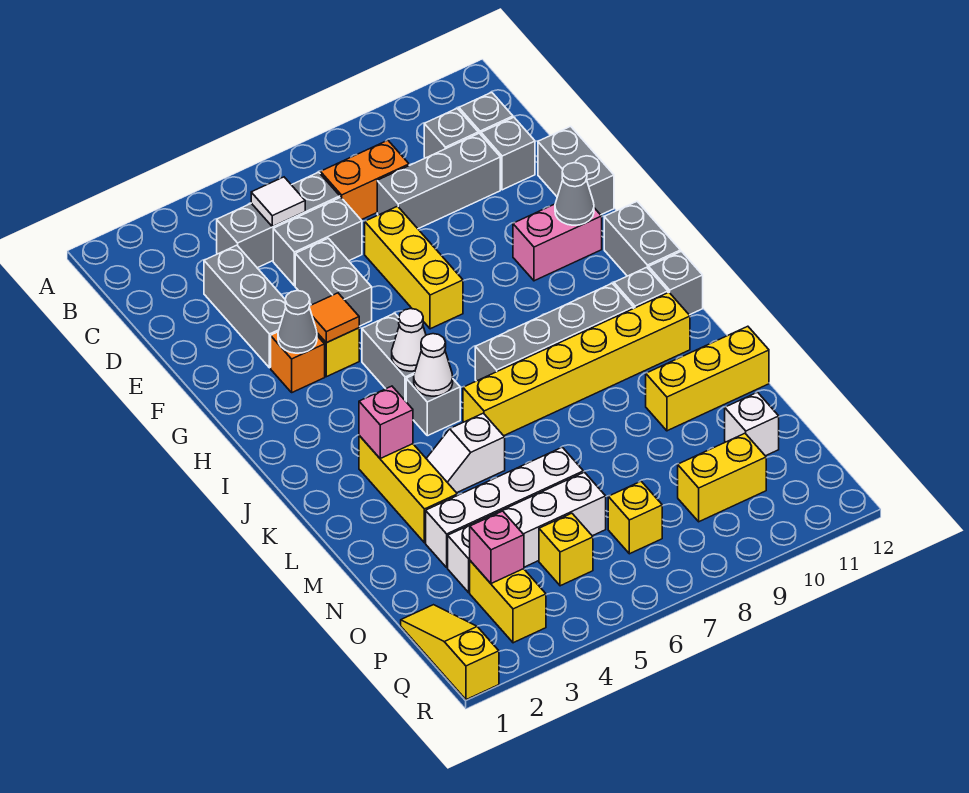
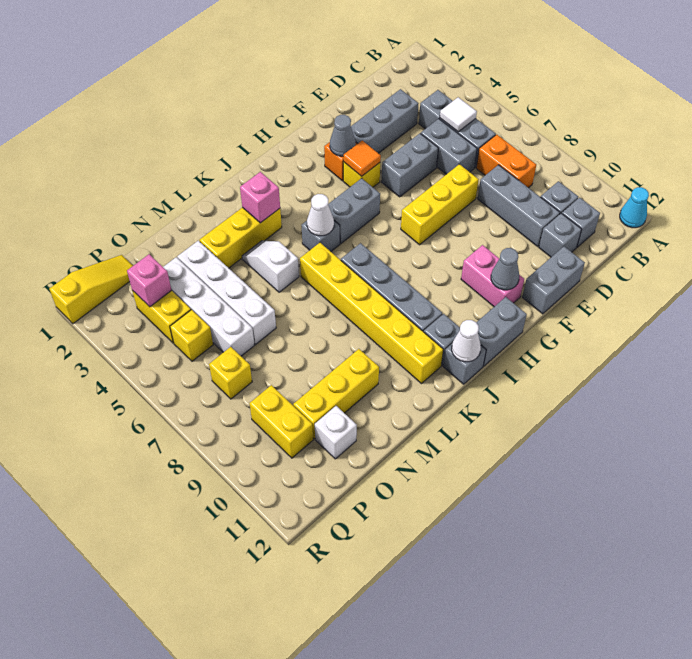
none -> cyan cone A12 level 1
white cone I5 level 2 -> white cone J12 level 2
yellow brick M10:M12 level 1 -> yellow brick M10:O10 level 1
yellow brick P3:Q3 level 1 -> yellow brick P3:P4 level 1

